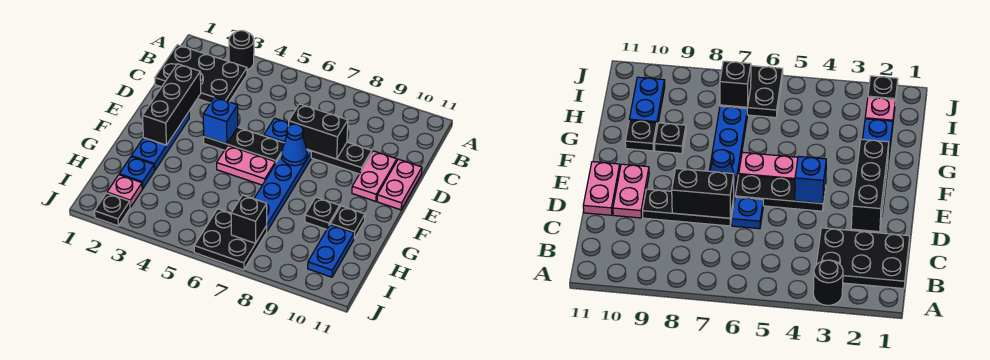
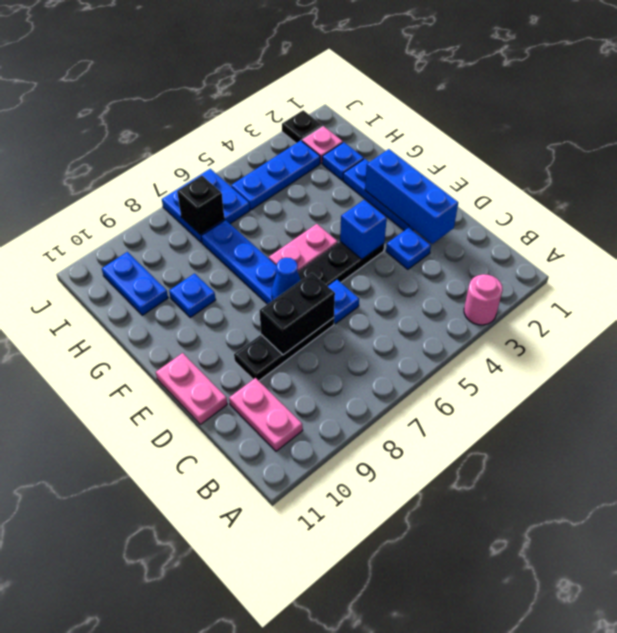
black round brick A3 level 1 -> pink round brick A3 level 1
black plate B1:C3 level 1 -> none
black brick D2:F2 level 2 -> blue brick D2:F2 level 2
none -> blue plate D3 level 1
pink plate D10:E10 level 1 -> pink plate B10:C10 level 1
black plate G9 level 1 -> blue plate G9 level 1
black plate G10 level 1 -> none
none -> blue plate I3:I5 level 1
black plate I6:J7 level 1 -> blue plate I6:J7 level 1

